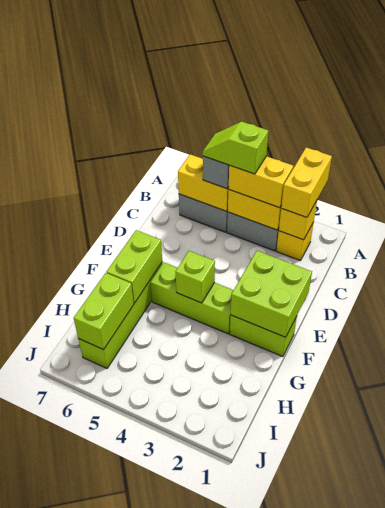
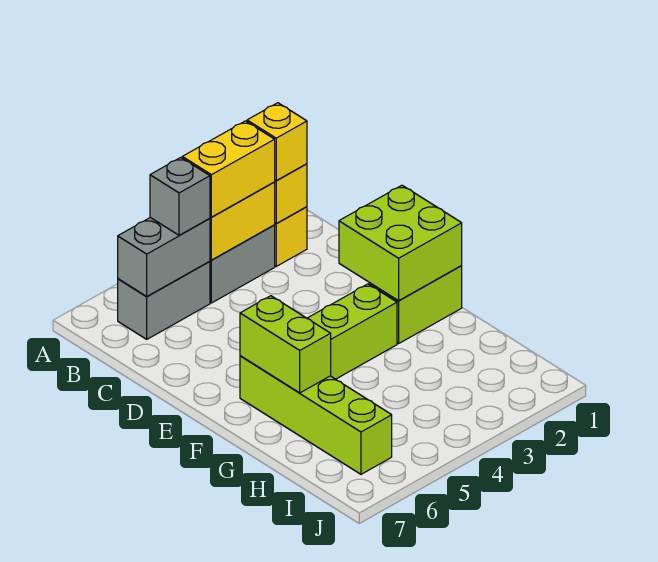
yellow brick A2:B2 level 3 -> yellow brick B2 level 3
lime slope B4:B5 level 4 top 4 -> none
yellow brick B5:B6 level 2 -> grey brick B5:B6 level 2
lime brick F4 level 2 -> none
lime brick H6:I6 level 2 -> none

